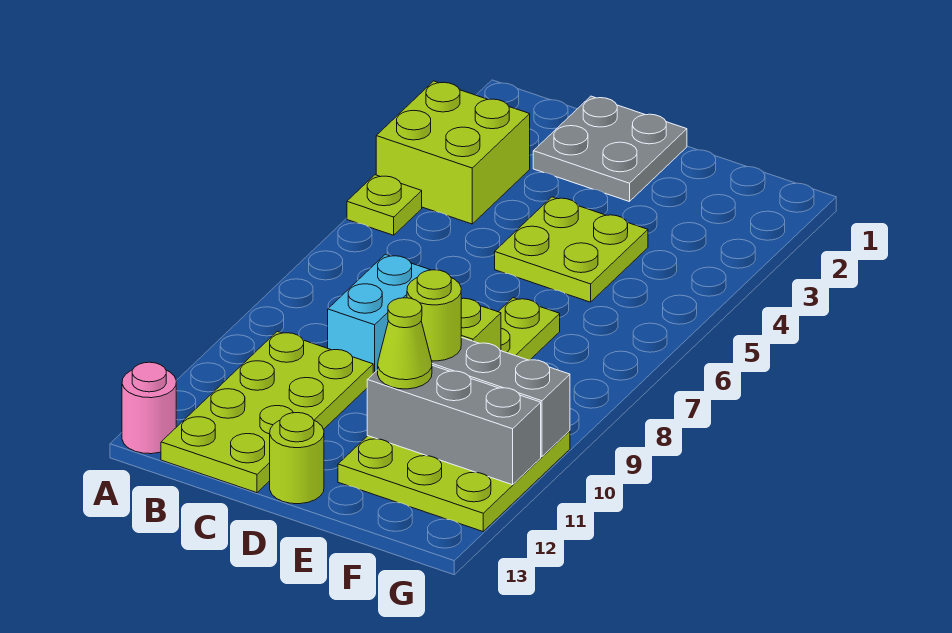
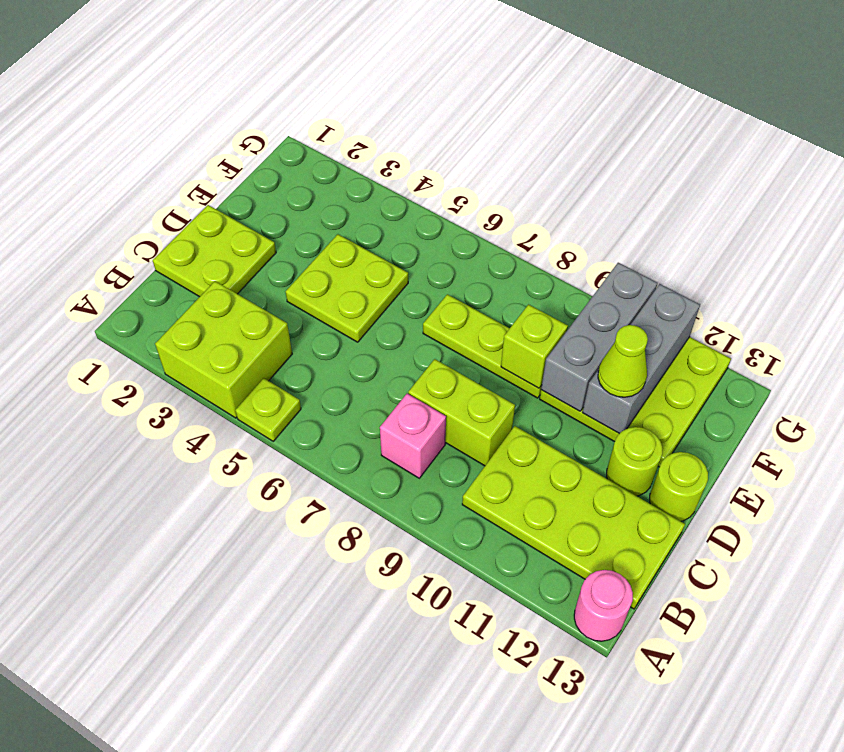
none -> pink brick B8 level 1
grey plate C1:D2 level 1 -> lime plate C1:D2 level 1
cyan brick C8:C9 level 1 -> lime brick C8:C9 level 1
lime round brick E10 level 3 -> lime round brick D12 level 1

